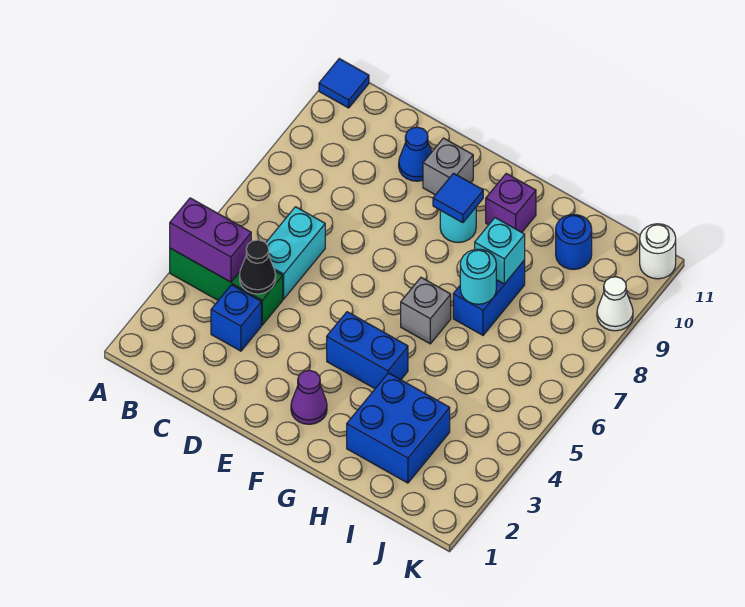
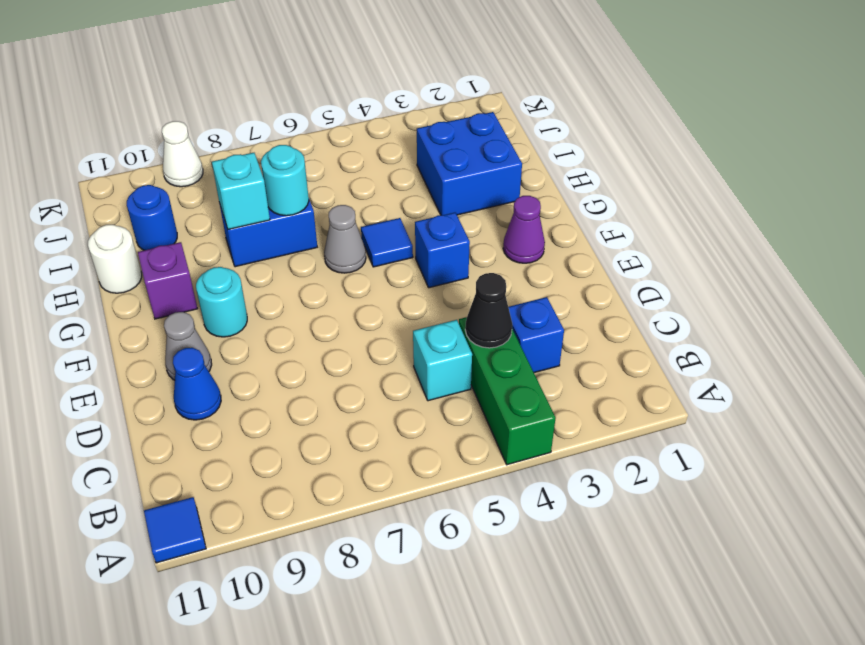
purple brick A4:B4 level 2 -> none
cyan brick C5:C6 level 1 -> cyan brick C5 level 1
grey brick E10 level 1 -> grey cone E10 level 1
blue brick F4:G4 level 1 -> blue brick F4 level 1
blue tile F9 level 2 -> blue tile G5 level 1
grey brick G6 level 1 -> grey cone G6 level 1
white round brick K11 level 1 -> white round brick H11 level 1

